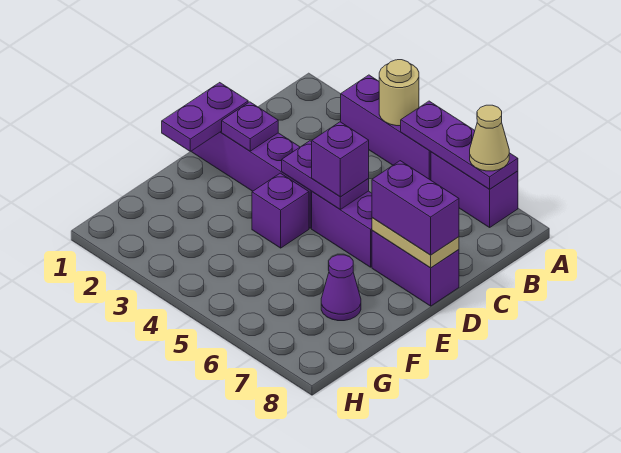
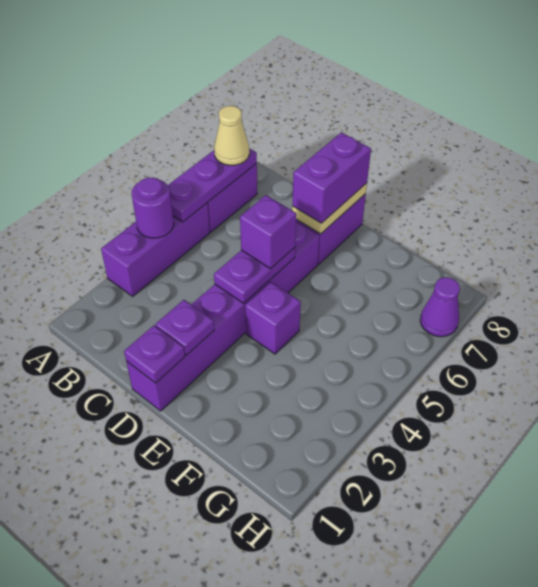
tan round brick A4 level 2 -> purple round brick A4 level 2
purple plate D1:E1 level 2 -> purple plate D1 level 2
purple cone F7 level 1 -> purple cone H7 level 1

